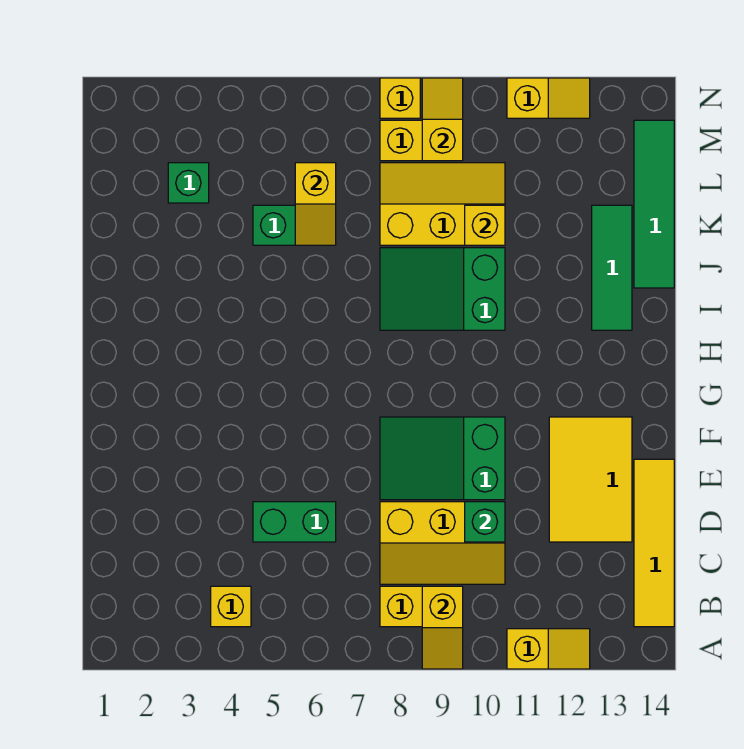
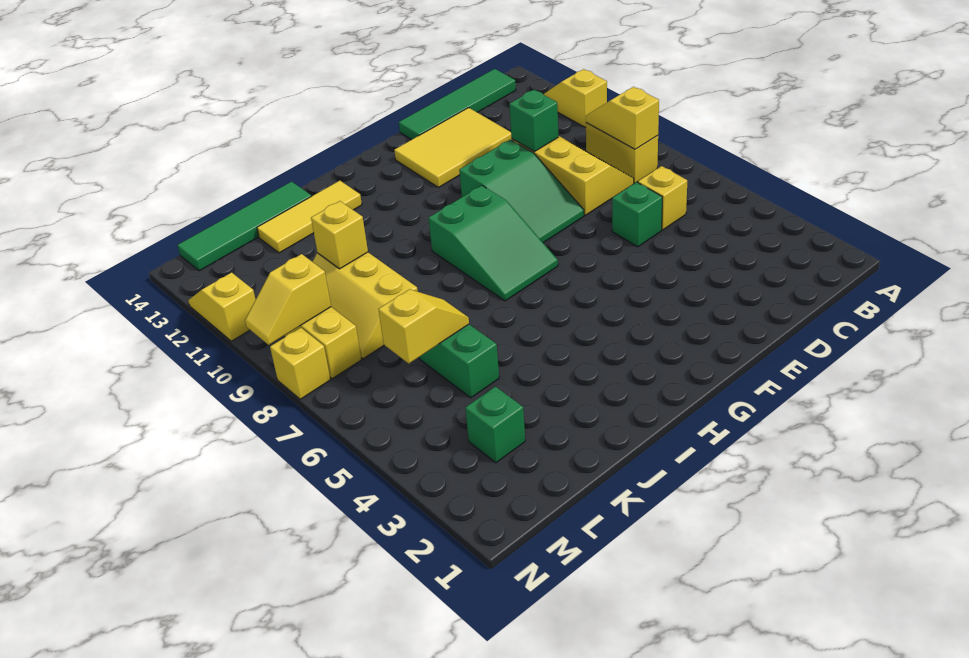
yellow slope A9:B9 level 2 top B -> yellow slope B8:B9 level 2 top 8
yellow brick B4 level 1 -> yellow brick C6 level 1
yellow tile B14:E14 level 1 -> green tile B14:E14 level 1
green brick D5:D6 level 1 -> green brick D6 level 1
green slope I8:J10 level 1 top 10 -> green slope G7:H9 level 1 top 9
green tile I13:K13 level 1 -> yellow tile I13:K13 level 1

